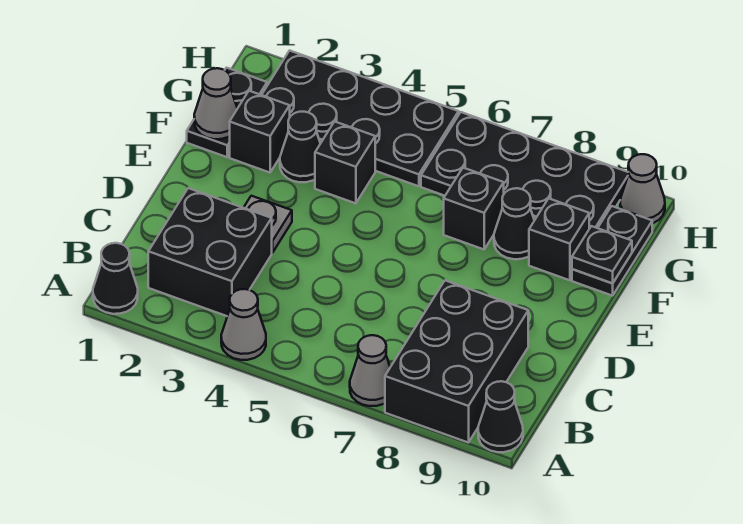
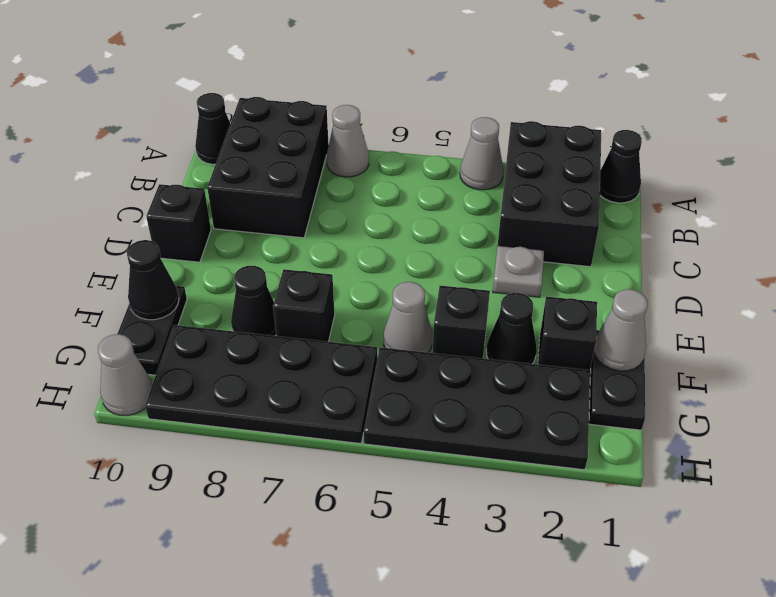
black brick B2:C3 level 1 -> black brick A2:C3 level 1
none -> grey cone F5 level 1
black brick F9 level 1 -> black brick D10 level 1
black plate F10 level 2 -> black cone F10 level 2

